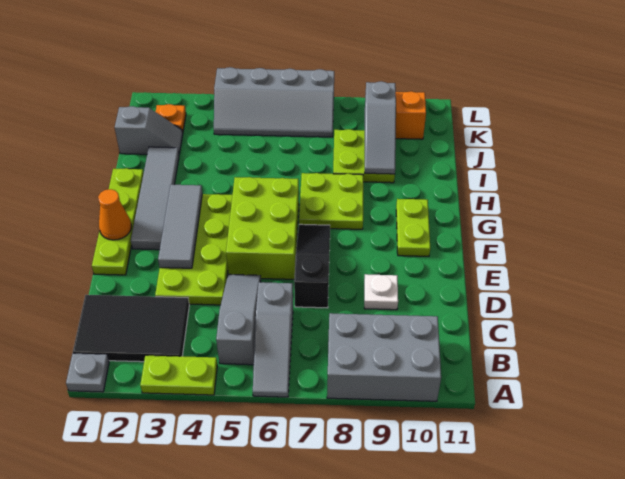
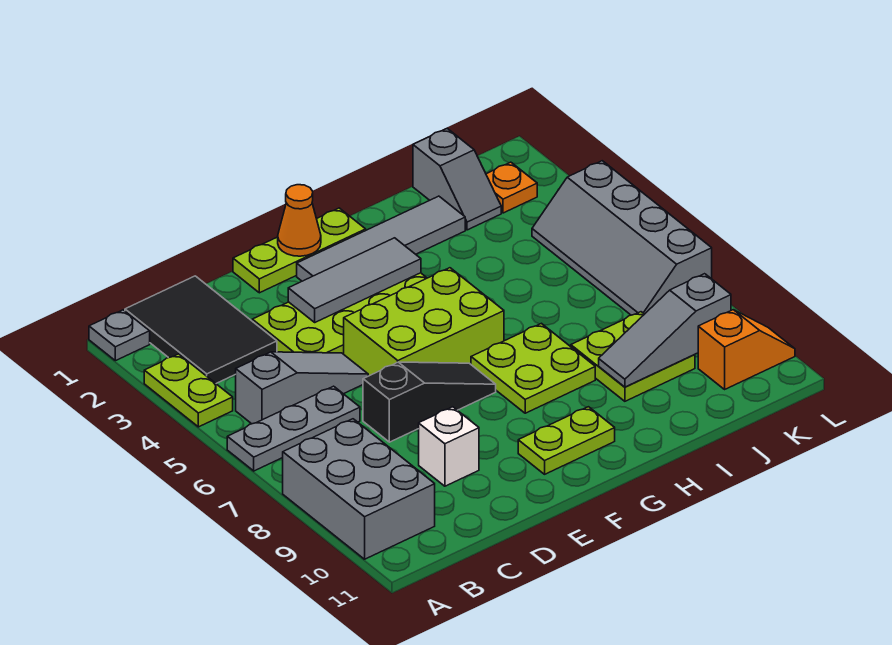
grey slope A6:C6 level 1 top C -> grey plate A6:C6 level 1
white plate D9 level 1 -> white brick D9 level 1
lime plate E1:H1 level 1 -> lime plate E1:G1 level 1

